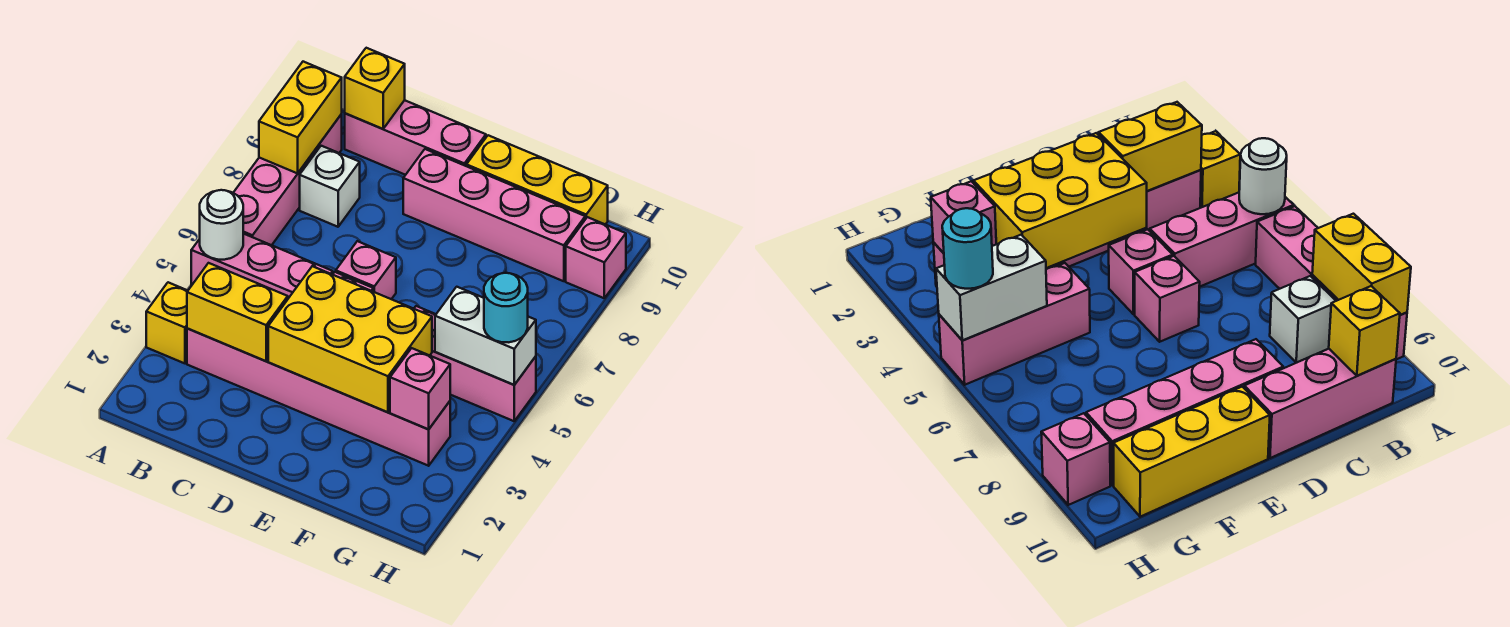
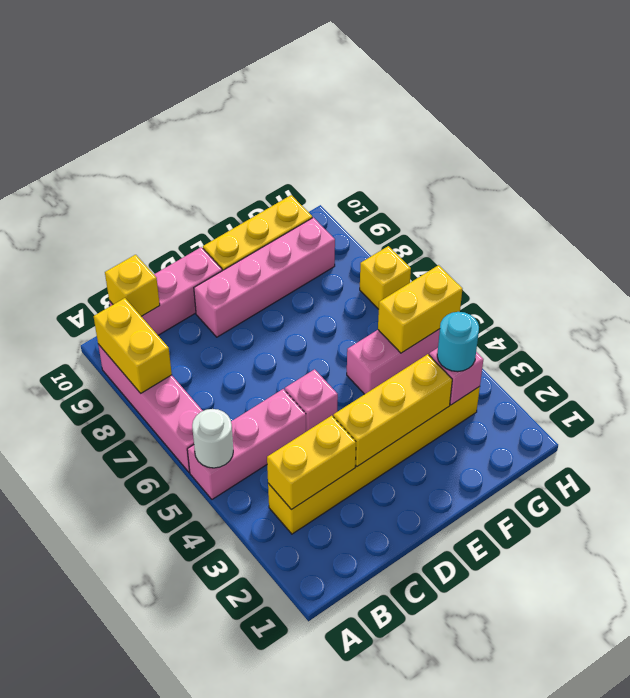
yellow brick A3 level 1 -> yellow brick H7 level 1
pink brick B3:G3 level 1 -> yellow brick B3:G3 level 1
white brick B8 level 1 -> none
yellow brick D3:F4 level 2 -> yellow brick D3:F3 level 2
pink brick D6 level 1 -> none
white brick G5:H5 level 2 -> yellow brick G5:H5 level 2
cyan round brick H5 level 3 -> cyan round brick G3 level 3
pink brick H9 level 1 -> none

